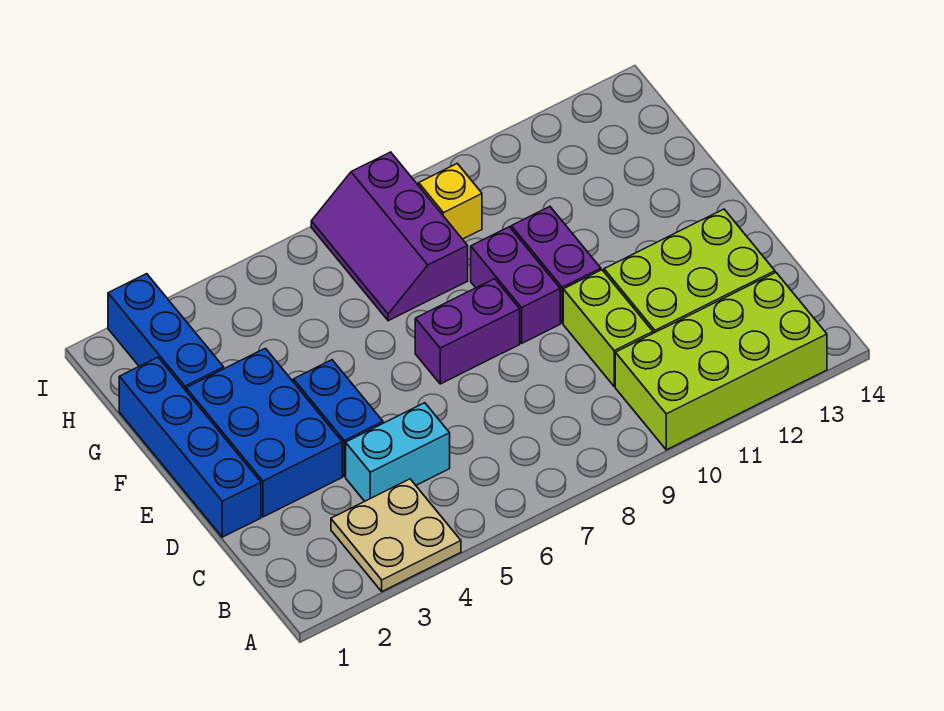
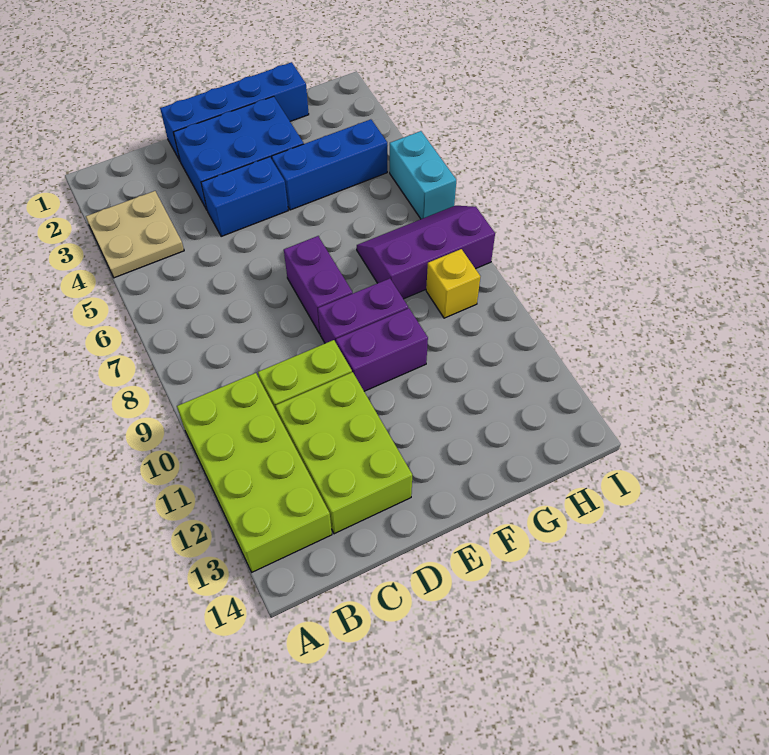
cyan brick C4:C5 level 1 -> cyan brick I5:I6 level 1
blue brick G2:I2 level 1 -> blue brick F4:H4 level 1

